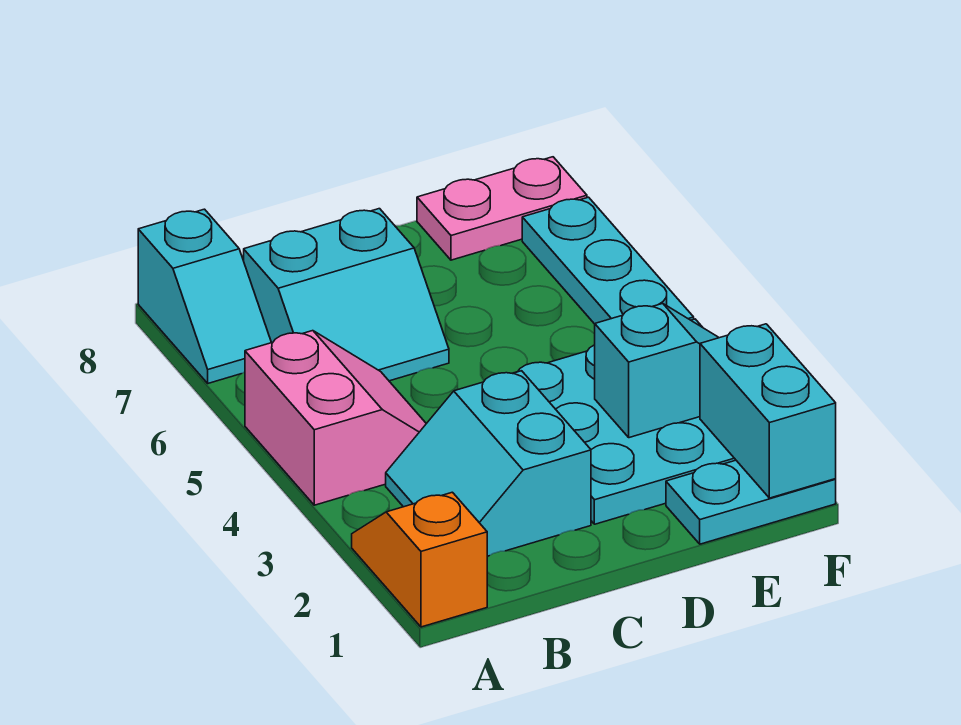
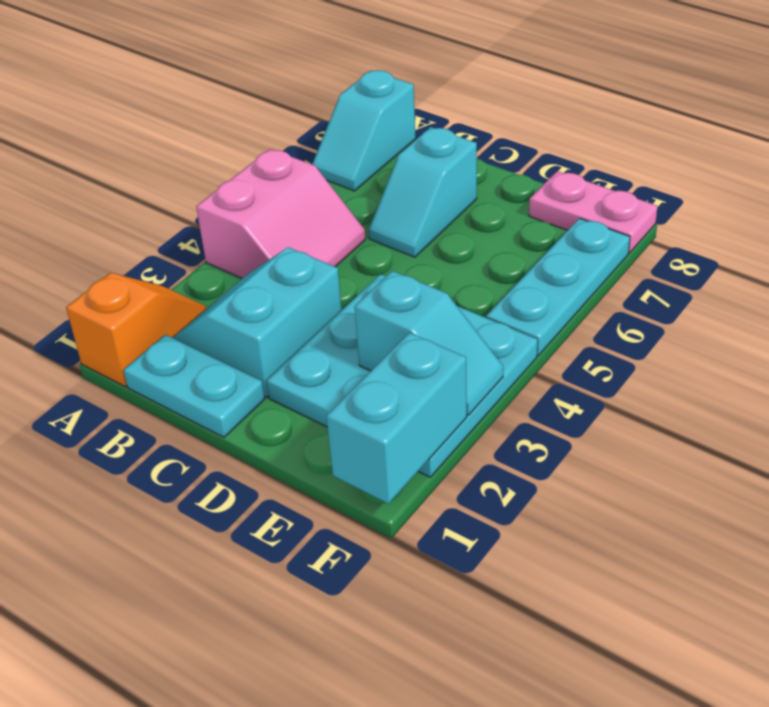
cyan slope B6:C7 level 1 top 7 -> cyan slope C6:C7 level 1 top 7
cyan plate E1:F1 level 1 -> cyan plate B1:C1 level 1

